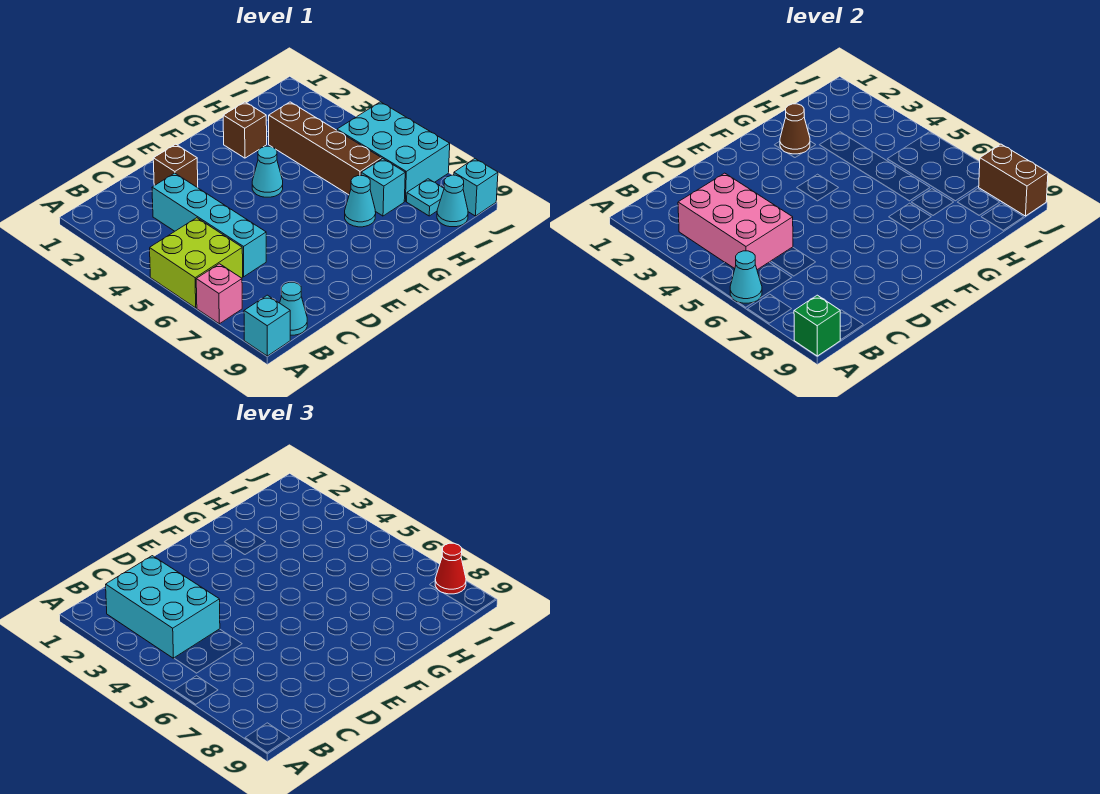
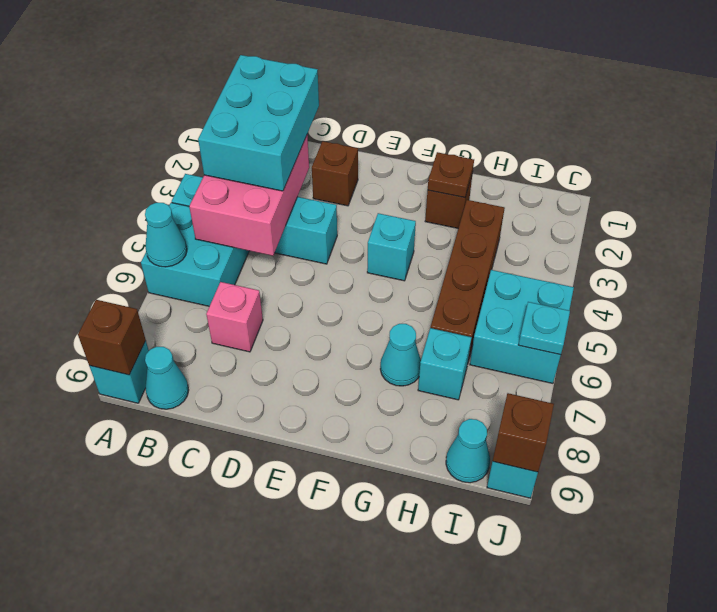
lime brick A5:B6 level 1 -> cyan brick A5:B6 level 1
pink brick A7 level 1 -> pink brick C7 level 1
green brick A9 level 2 -> brown brick A9 level 2
cyan brick C3:C6 level 1 -> cyan brick A4:D4 level 1
cyan cone F4 level 1 -> cyan brick F4 level 1
brown cone G2 level 2 -> brown plate G2 level 2
cyan brick I5:J7 level 1 -> cyan brick I5:J6 level 1
cyan plate I8 level 1 -> cyan plate J6 level 2
brown brick J8:J9 level 2 -> brown brick J9 level 2
red cone J8 level 3 -> none

